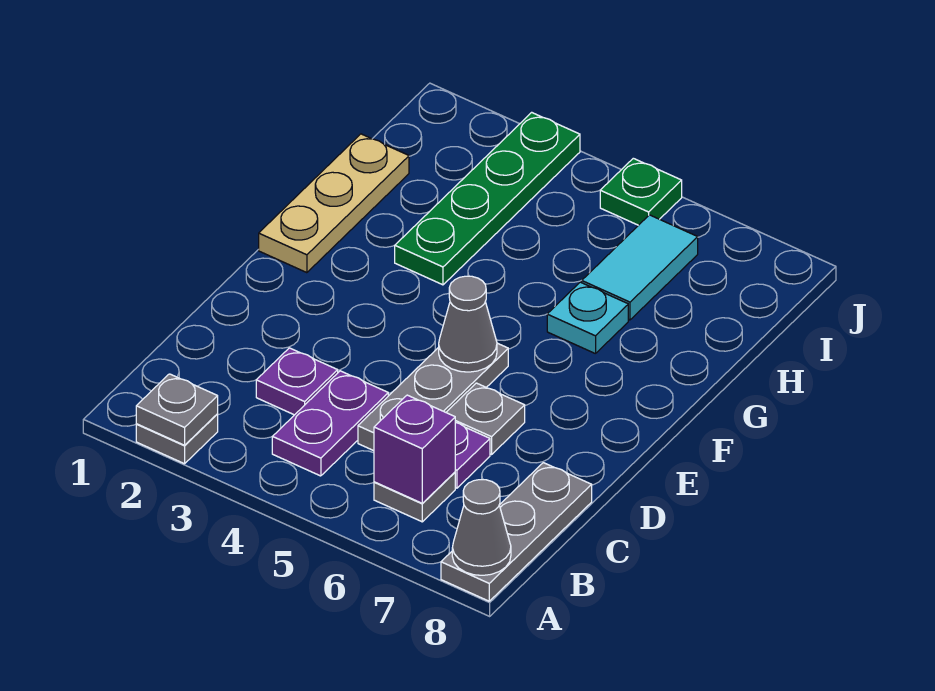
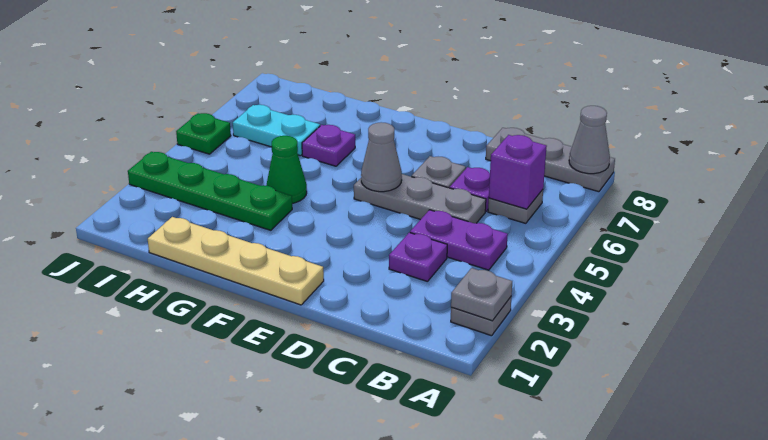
tan plate F1:H1 level 1 -> tan plate E1:H1 level 1
none -> green cone G4 level 1
cyan plate G6 level 1 -> purple plate G6 level 1
cyan tile H6:I6 level 1 -> cyan plate H6:I6 level 1

